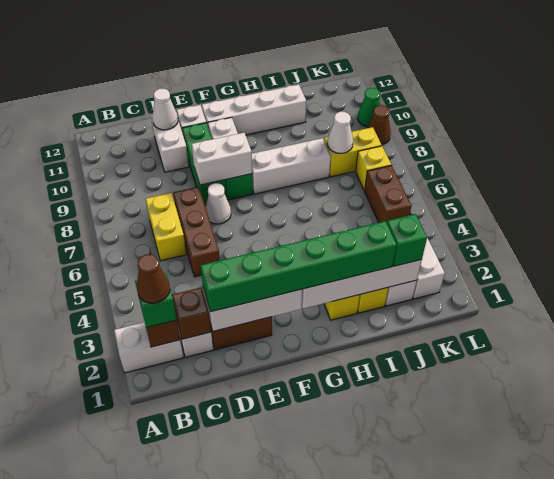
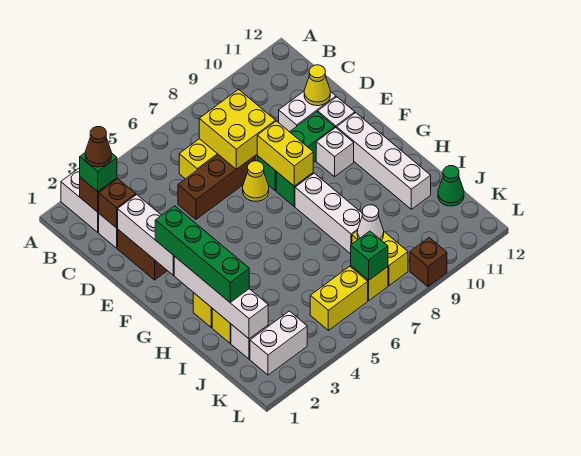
none -> yellow brick C7:D8 level 2
green brick D2:I2 level 3 -> green brick F2:I2 level 3
white cone D11 level 2 -> yellow cone D11 level 2
white cone E7 level 1 -> yellow cone E7 level 1
white brick E8:F8 level 2 -> yellow brick E8:F8 level 2
green brick J2 level 3 -> green brick K7 level 2
brown brick K5:K6 level 1 -> yellow brick K5:K6 level 1
brown cone L9 level 1 -> brown brick L9 level 1
green cone L10 level 1 -> green cone J12 level 1

